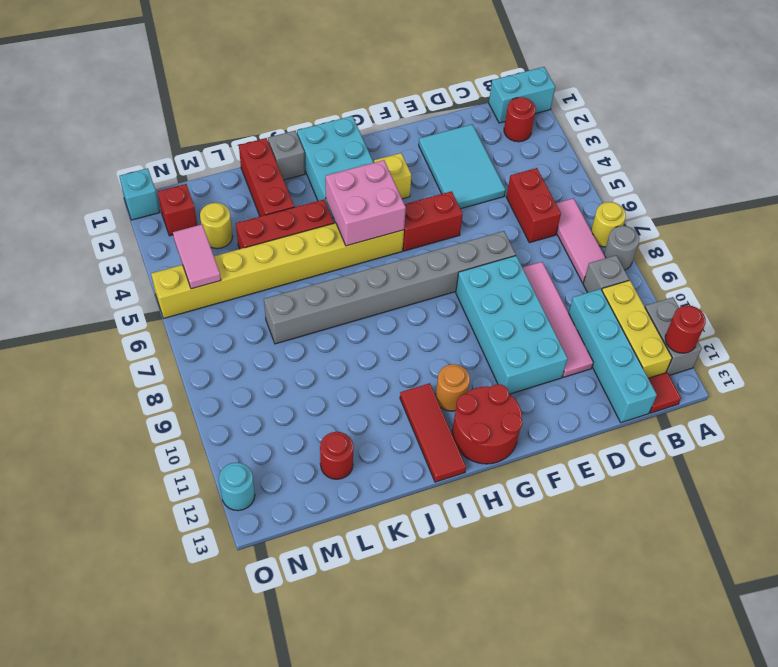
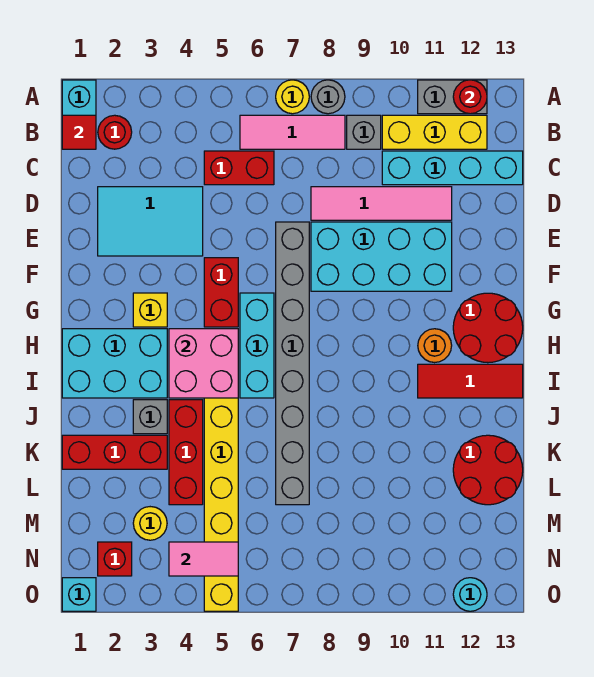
red tile B13 level 1 -> red tile B1 level 2
none -> cyan brick G6:I6 level 1
grey brick J1 level 1 -> grey brick J3 level 1
red round brick L12 level 1 -> red round brick K12:L13 level 1

